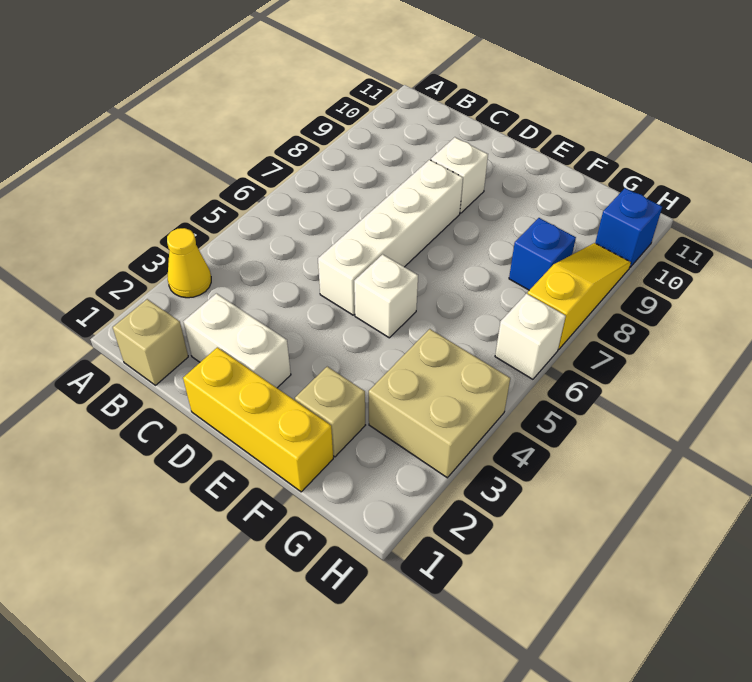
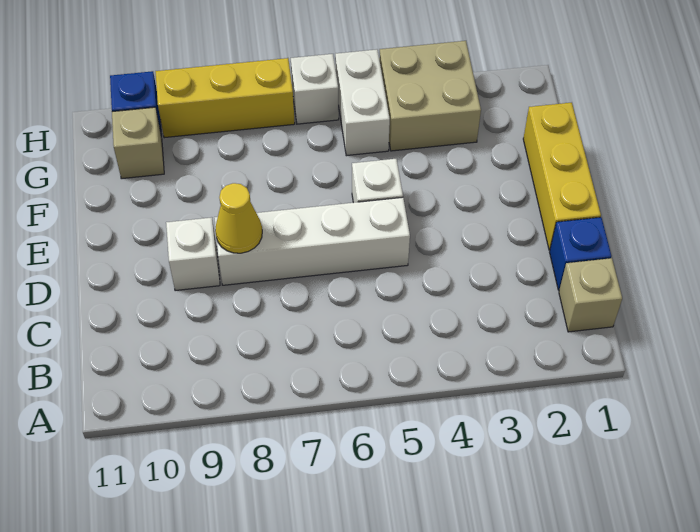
yellow cone A3 level 1 -> yellow cone D8 level 2
white brick C2:D2 level 1 -> white brick G5:H5 level 1
tan brick F2 level 1 -> tan brick G10 level 1
blue brick G8 level 1 -> blue brick C1 level 1
yellow slope H7:H9 level 1 top 7 -> yellow brick H7:H9 level 1

